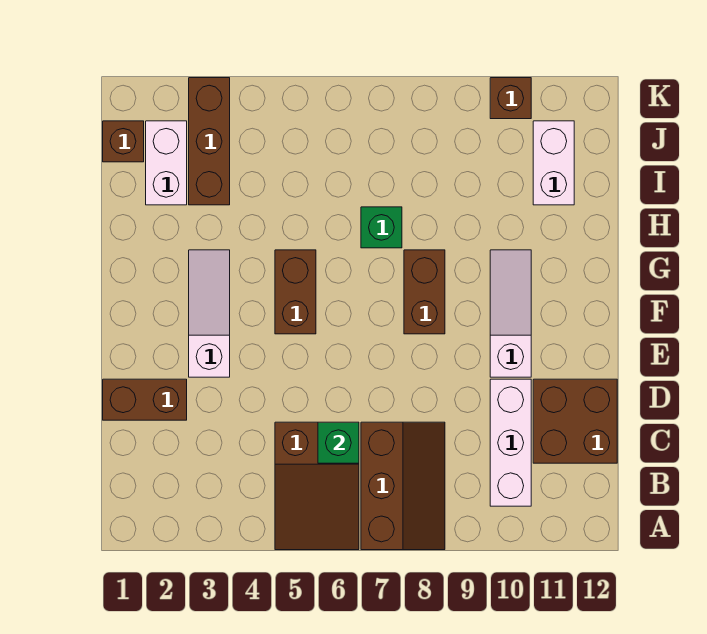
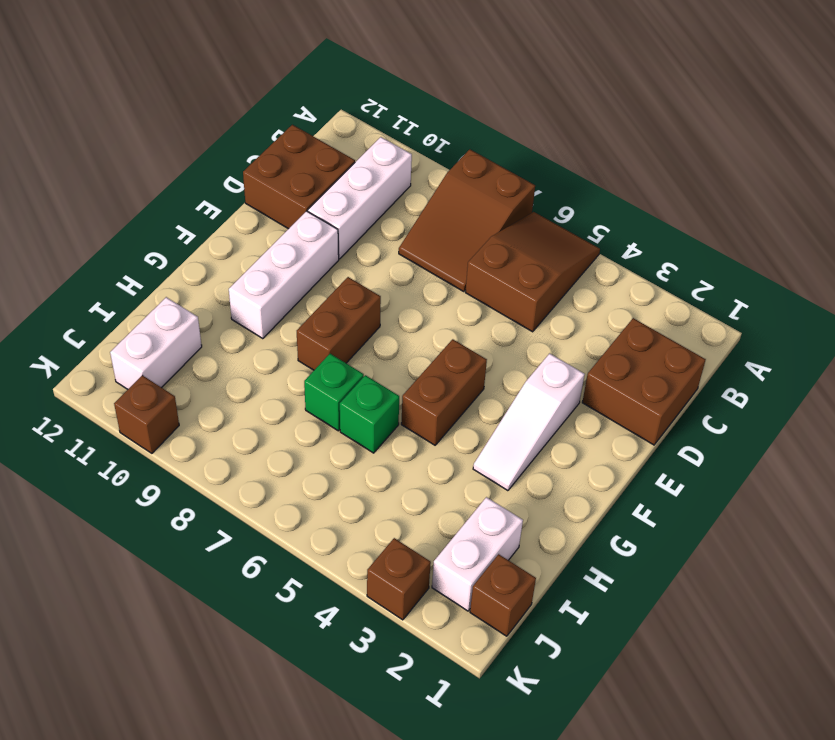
brown slope A7:C8 level 1 top 7 -> brown slope A7:C8 level 1 top A
green brick C6 level 2 -> green brick H6 level 1
brown brick D1:D2 level 1 -> brown brick C1:D2 level 1
white slope E10:G10 level 1 top E -> white brick E10:G10 level 1
brown brick I3:K3 level 1 -> brown brick K3 level 1

